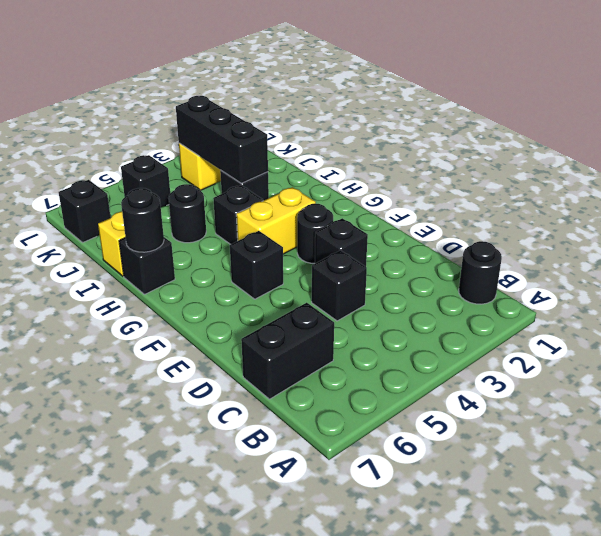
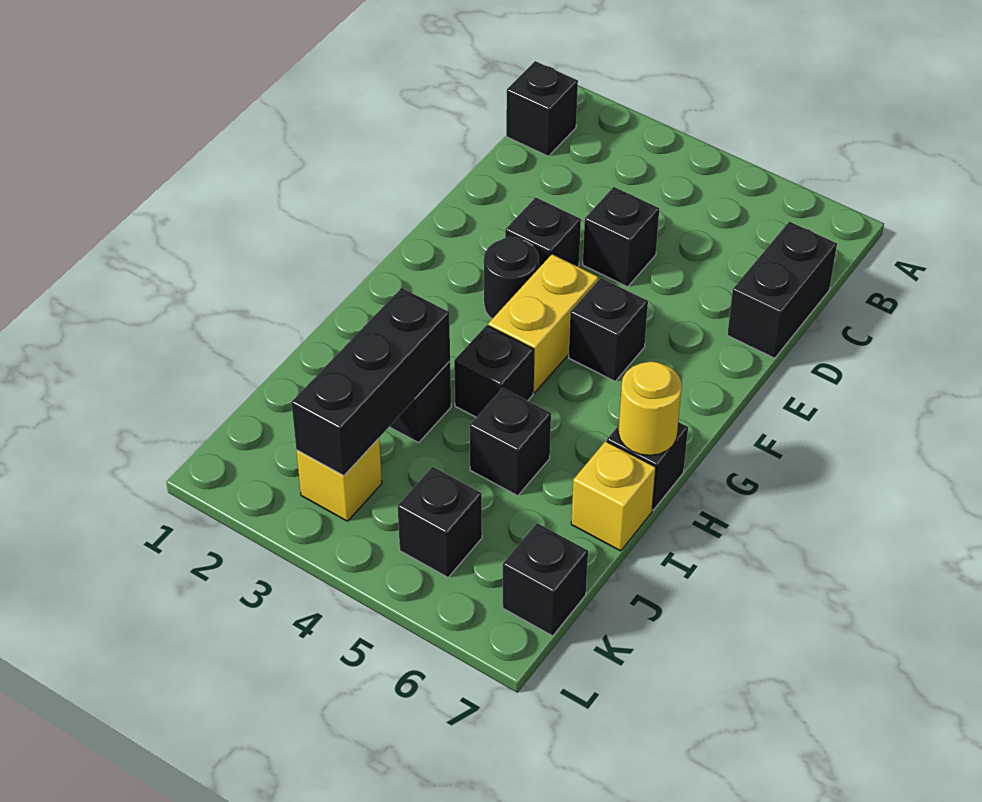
black round brick B1 level 1 -> black brick B1 level 1
black brick C6:C7 level 1 -> black brick C7:D7 level 1
yellow brick G3:G4 level 1 -> yellow brick F4:G4 level 1
black round brick H7 level 2 -> yellow round brick H7 level 2
black round brick I5 level 1 -> black brick I5 level 1

